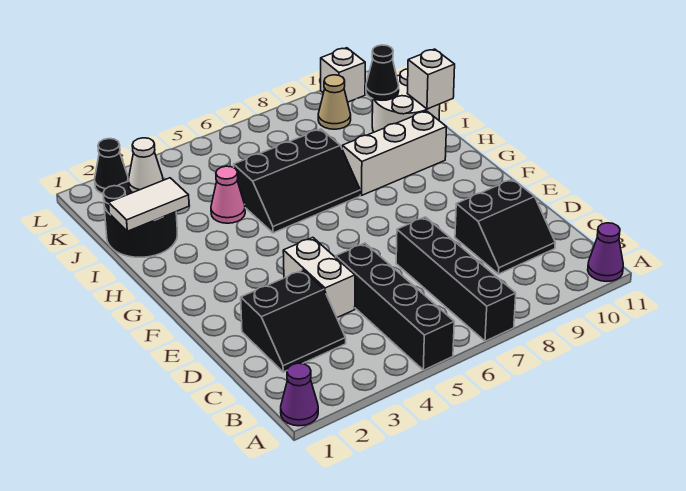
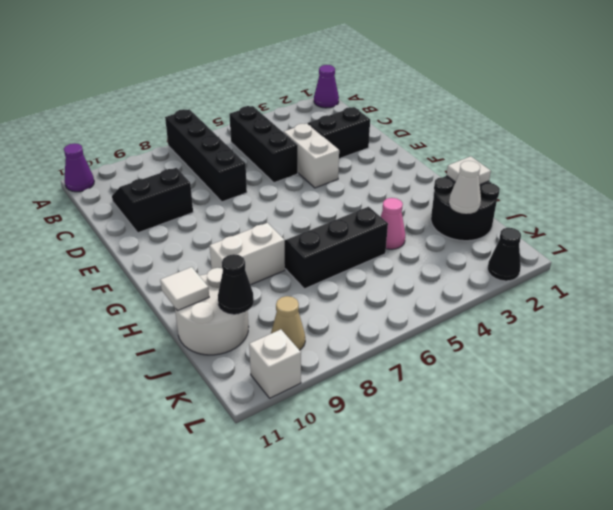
black brick A5:D5 level 1 -> black brick B5:D5 level 1
white brick H8:H10 level 1 -> white brick H8:H9 level 1
white tile I1:I2 level 2 -> white tile I1 level 2
white brick I11 level 2 -> white tile I11 level 2

